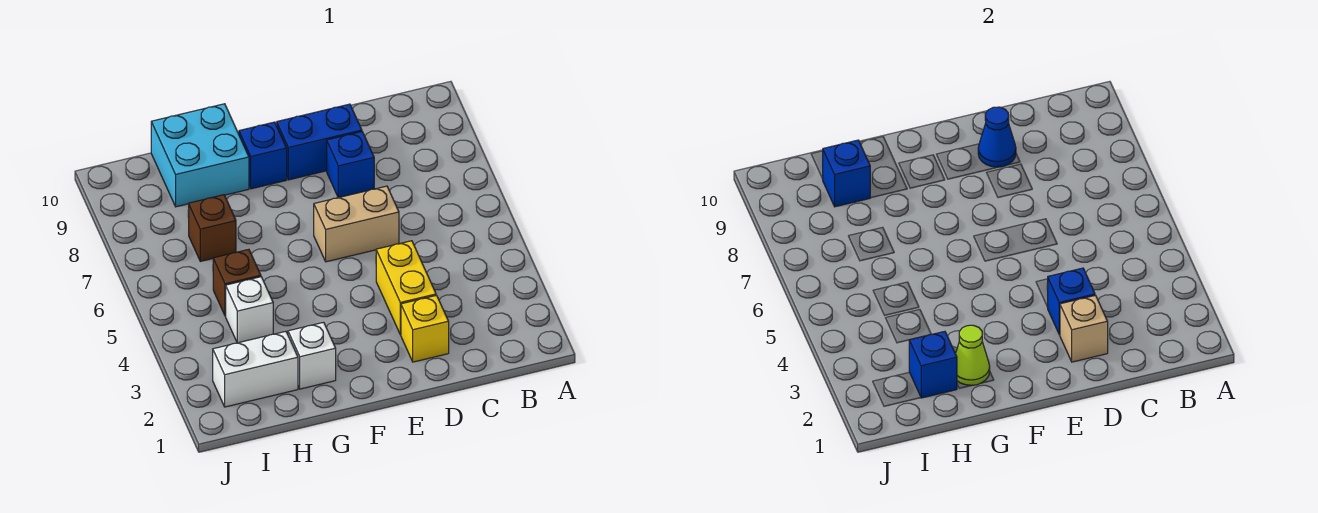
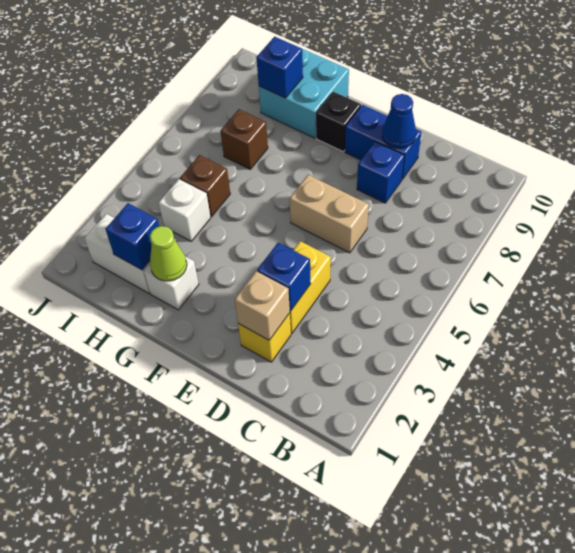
blue brick F9 level 1 -> black brick F9 level 1

